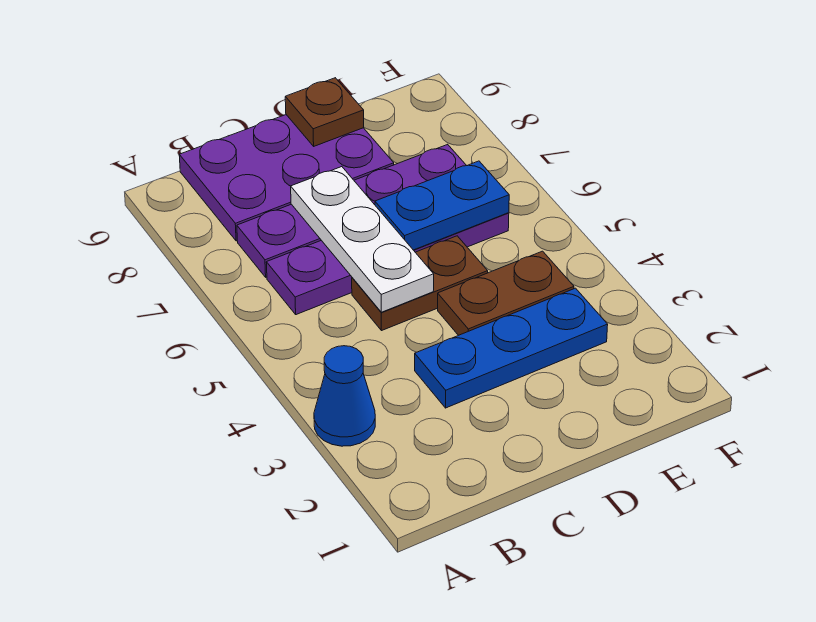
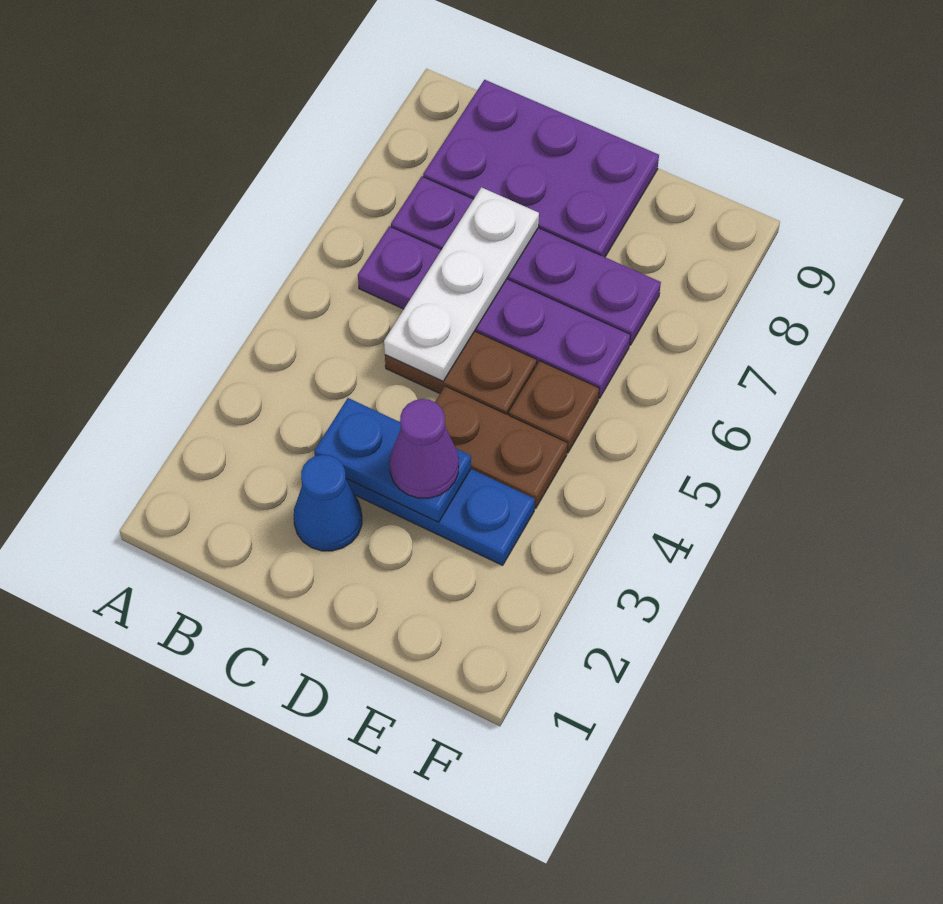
blue cone A3 level 1 -> blue cone C2 level 1
none -> purple cone D3 level 3
blue plate D6:E6 level 2 -> blue plate C3:D3 level 2
brown plate D9 level 2 -> brown plate E5 level 1

